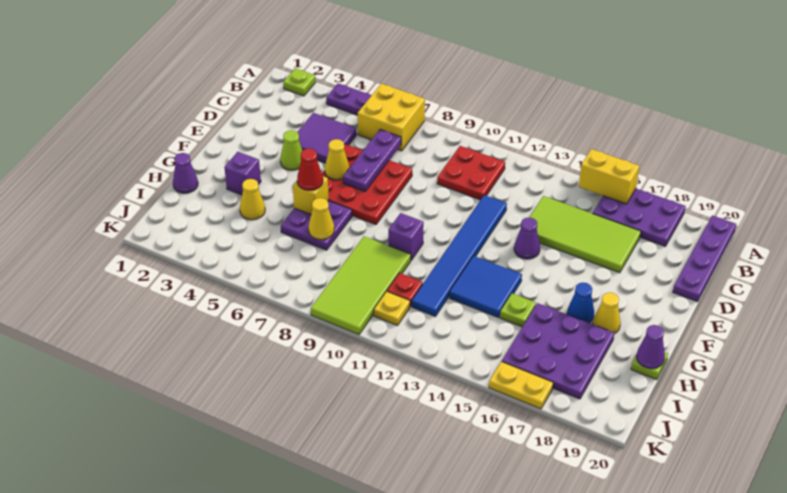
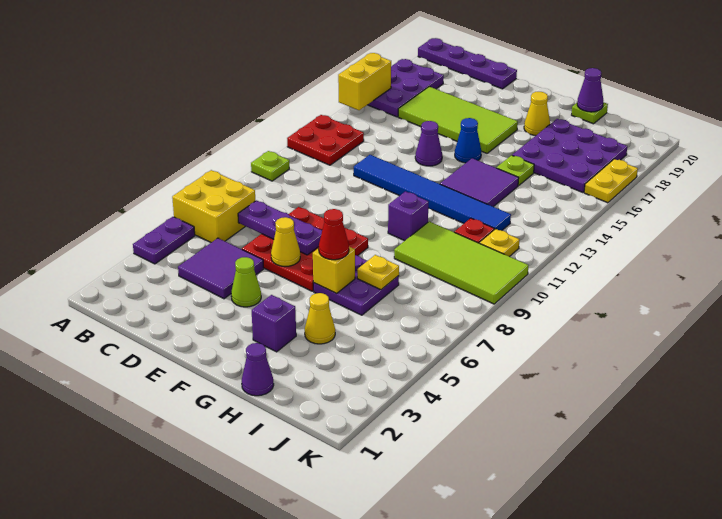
lime plate A2 level 1 -> lime plate A10 level 1
red plate B10:C11 level 1 -> red plate A12:B13 level 1
lime tile C14:D17 level 1 -> lime tile C16:F17 level 1
blue tile G13:H14 level 1 -> purple tile G13:H14 level 1
blue cone G17 level 1 -> blue cone F15 level 1
yellow cone H7 level 2 -> yellow plate H7 level 2

